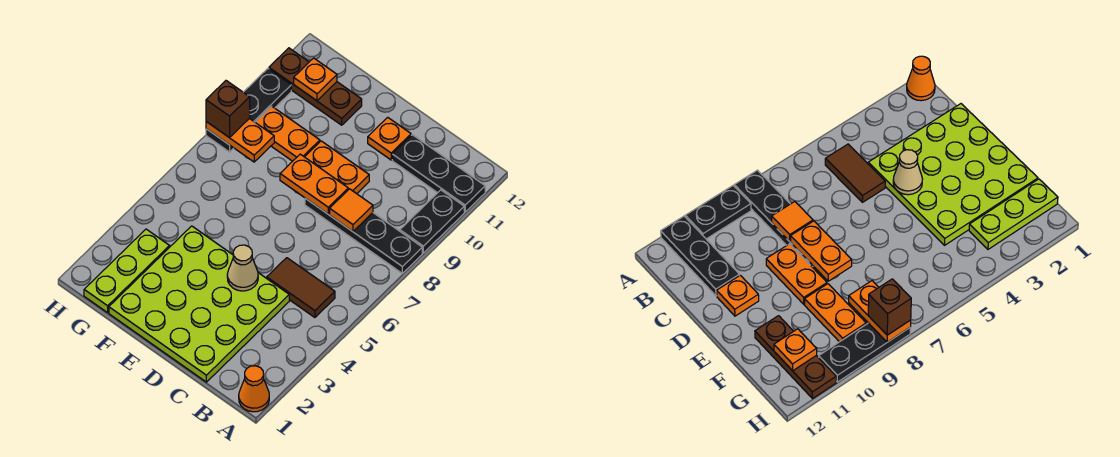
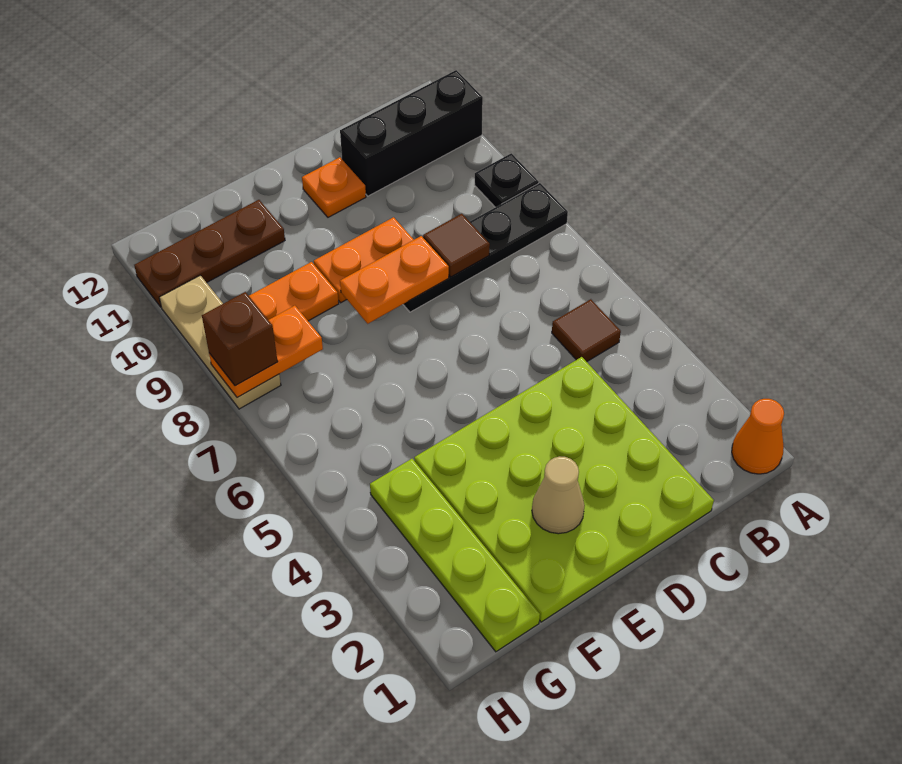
black plate A9:A10 level 1 -> black plate A9 level 1
black plate A11:C11 level 1 -> black brick A11:C11 level 1
brown tile B5:C5 level 1 -> brown tile B5 level 1
orange tile C8 level 2 -> brown tile C8 level 2
tan cone D4 level 2 -> tan cone E2 level 2
lime plate G1:G3 level 1 -> lime plate G1:G4 level 1
orange plate G11 level 2 -> none
black plate H8:H10 level 1 -> tan plate H8:H10 level 1

